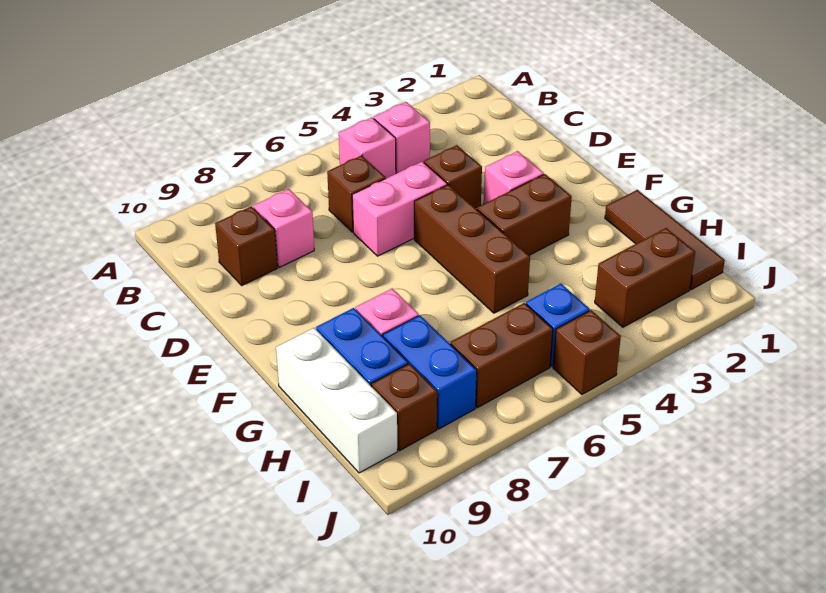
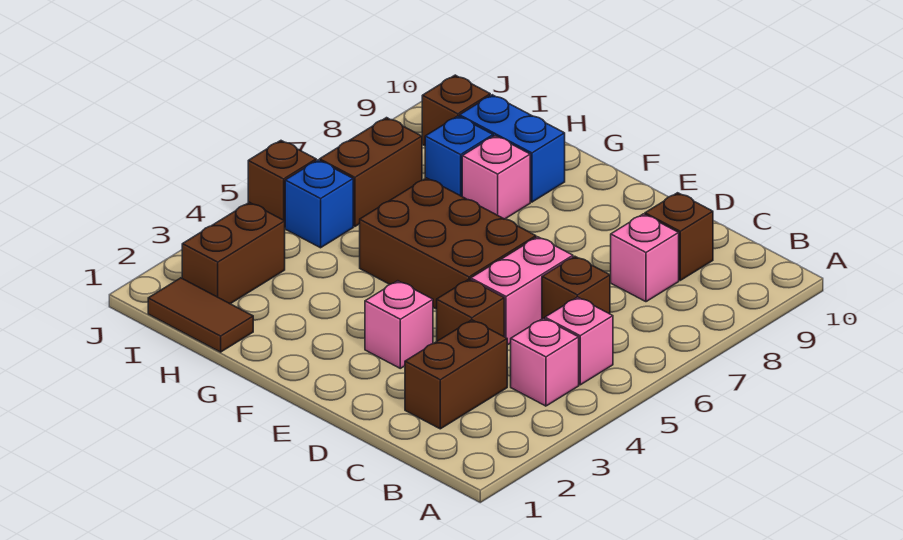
brown brick E5:G5 level 1 -> brown brick E5:G6 level 1
brown brick F3:F4 level 1 -> brown brick C2:C3 level 1
brown tile G1:I1 level 1 -> brown tile H1:I1 level 1
white brick G10:I10 level 1 -> none
blue brick H8:I8 level 1 -> blue brick H8 level 1

